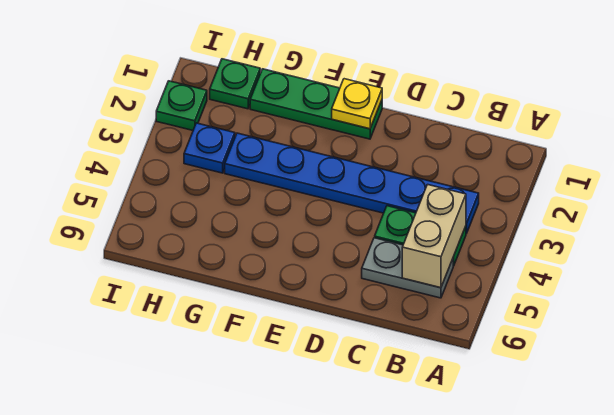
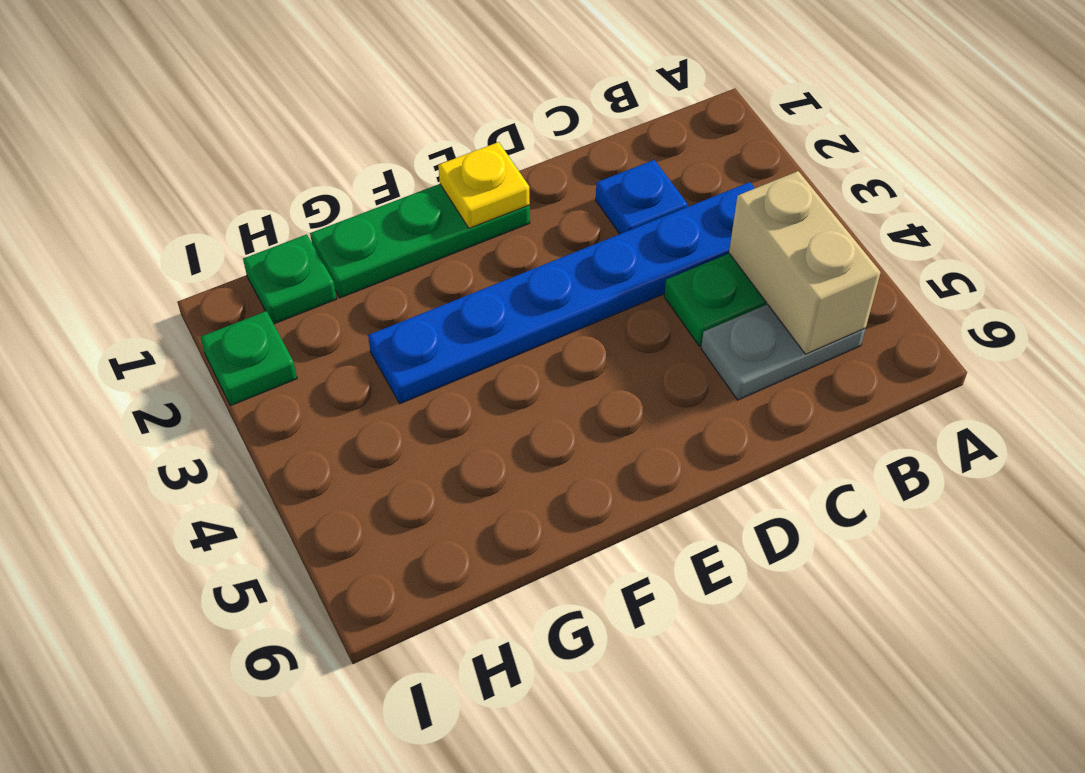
blue plate H3 level 1 -> blue plate C2 level 1

